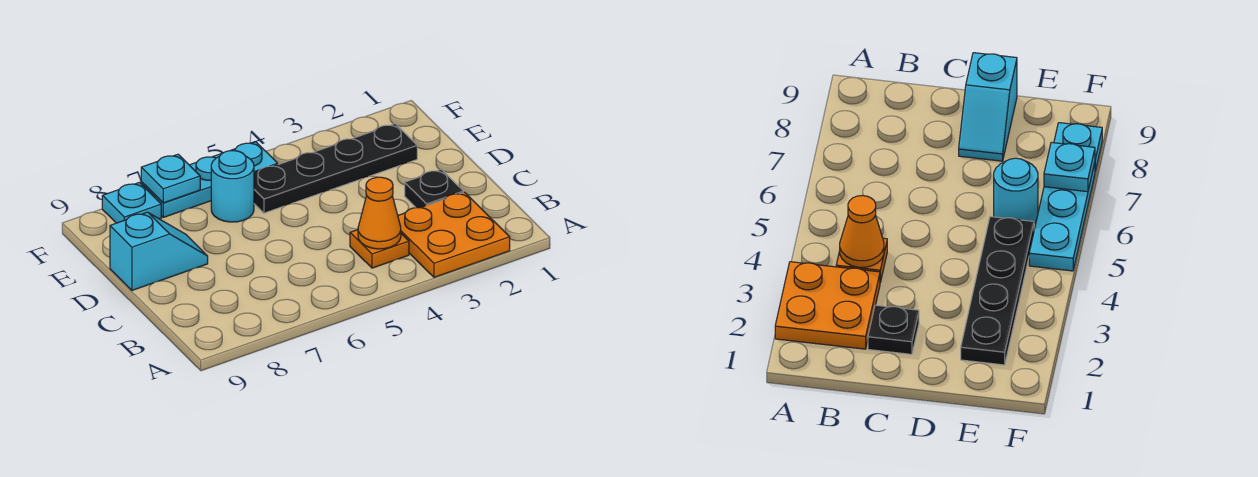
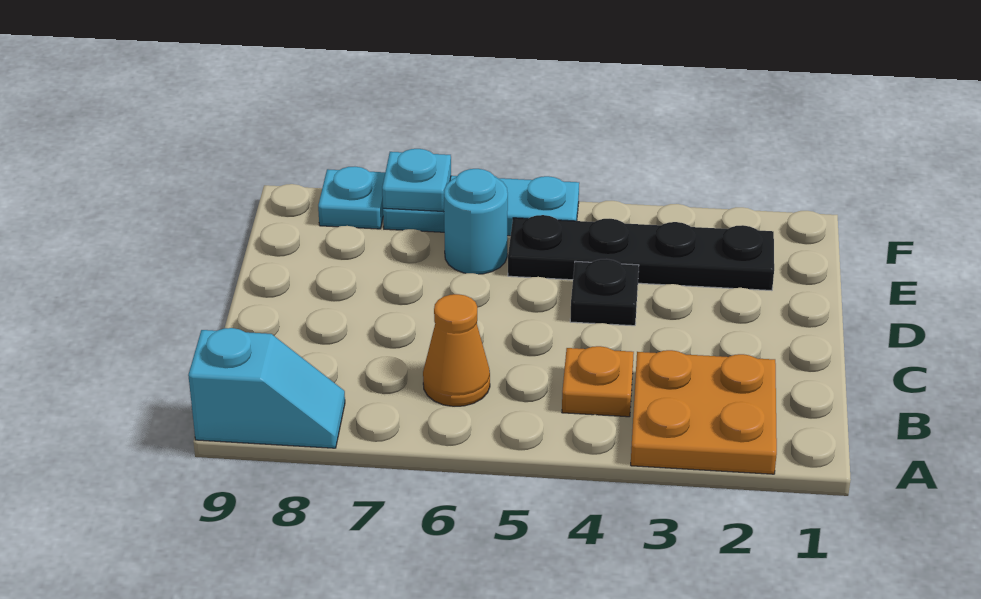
orange cone B4 level 2 -> orange cone B6 level 1
black plate C2 level 1 -> black plate D4 level 1
cyan slope D8:D9 level 1 top 9 -> cyan slope A8:A9 level 1 top 9

